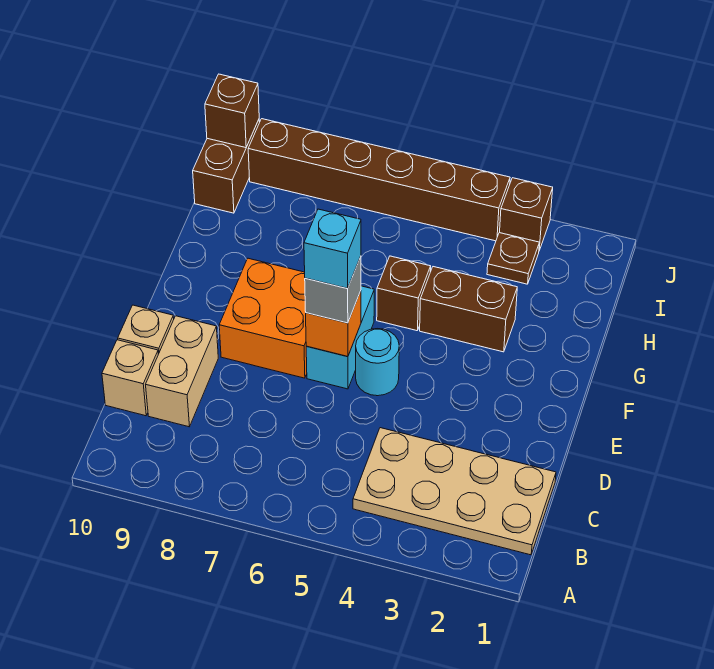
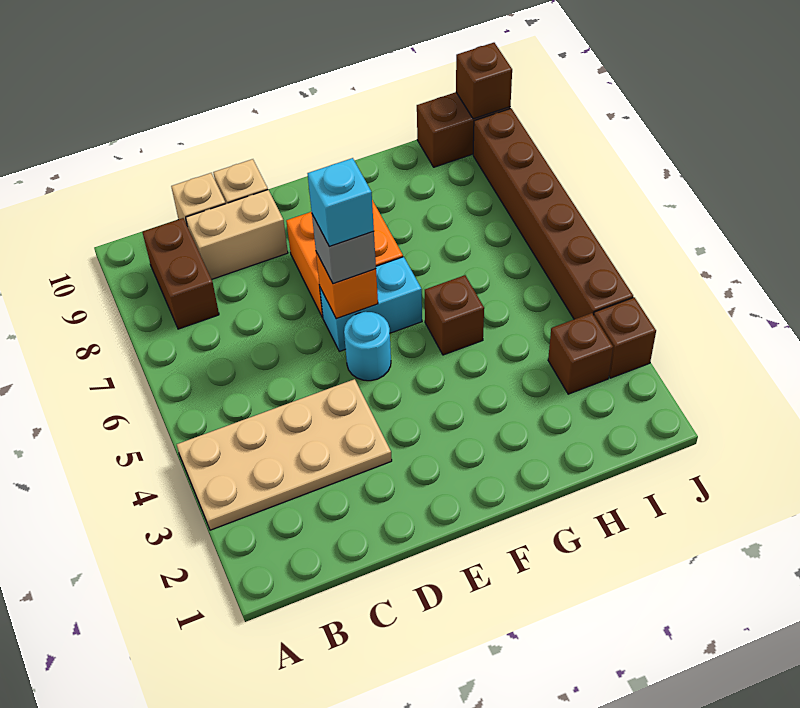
tan plate B1:C4 level 1 -> tan plate A3:D4 level 1
brown brick G3:G4 level 1 -> brown brick B8:B9 level 1
brown plate I3 level 1 -> brown brick I3 level 1

